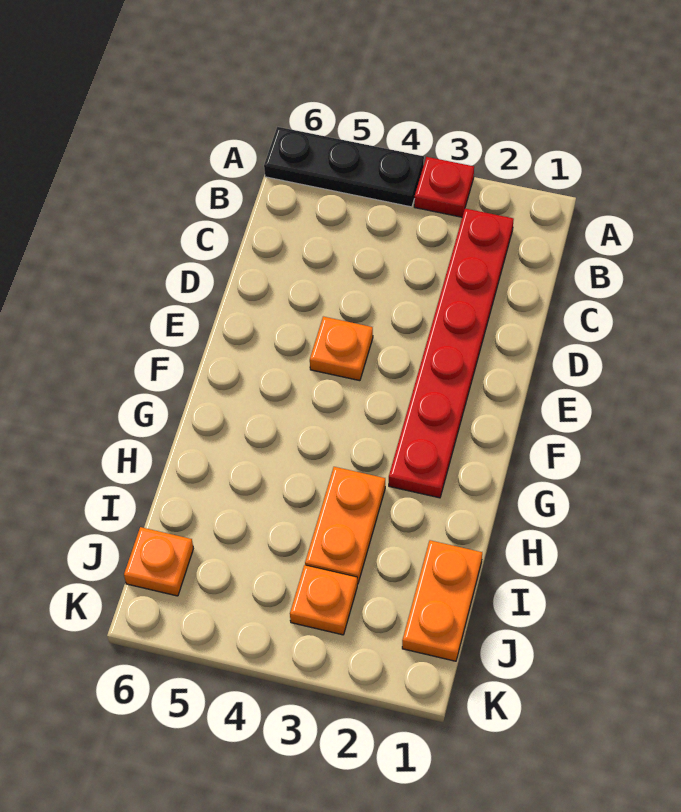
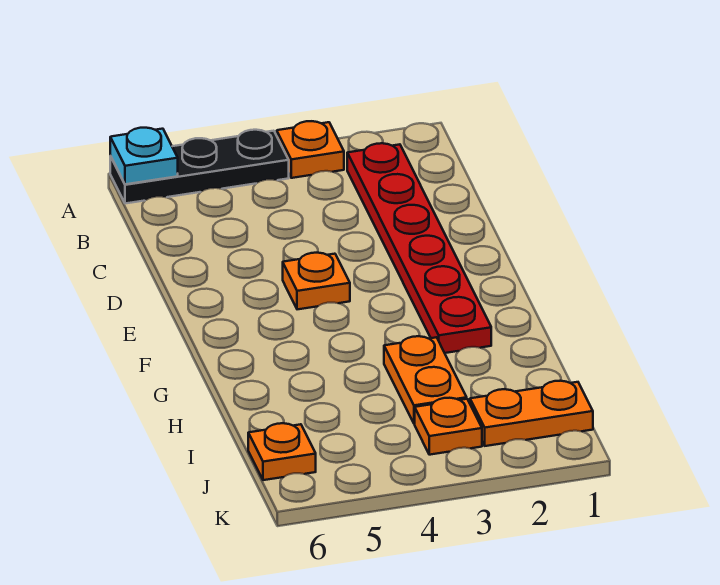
red plate A3 level 1 -> orange plate A3 level 1
none -> cyan plate A6 level 2
orange plate I1:J1 level 1 -> orange plate J1:J2 level 1

